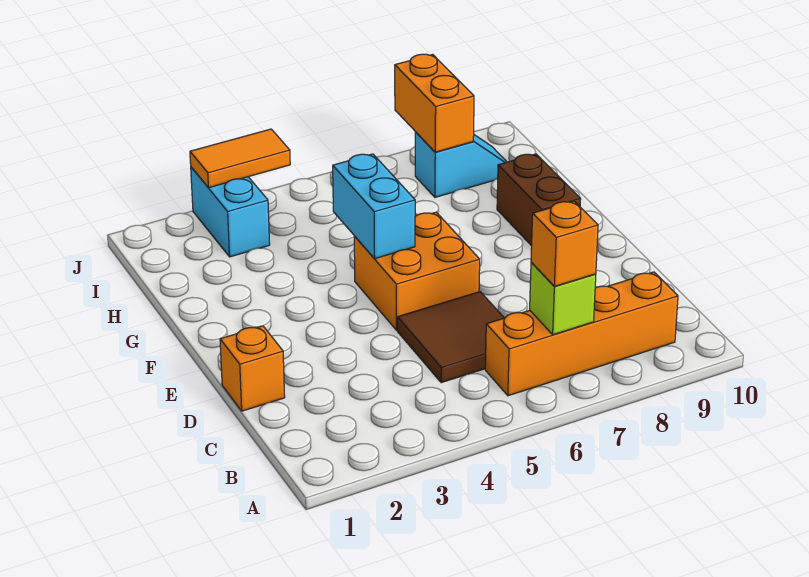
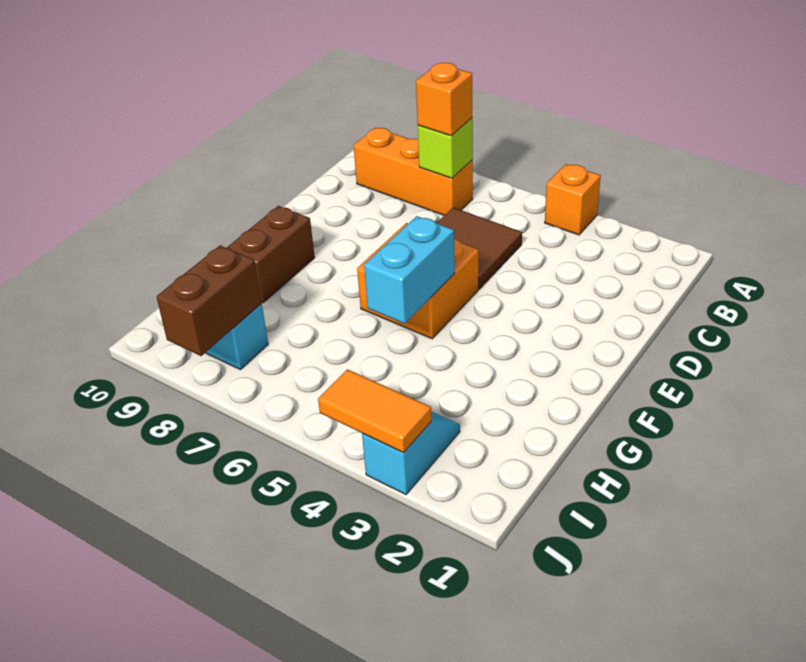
orange brick B6:B9 level 1 -> orange brick B7:B9 level 1
orange brick D1 level 1 -> orange brick A4 level 1
cyan brick I3:J3 level 1 -> cyan slope I3:J3 level 1 top J
orange brick I8:J8 level 2 -> brown brick I8:J8 level 2

